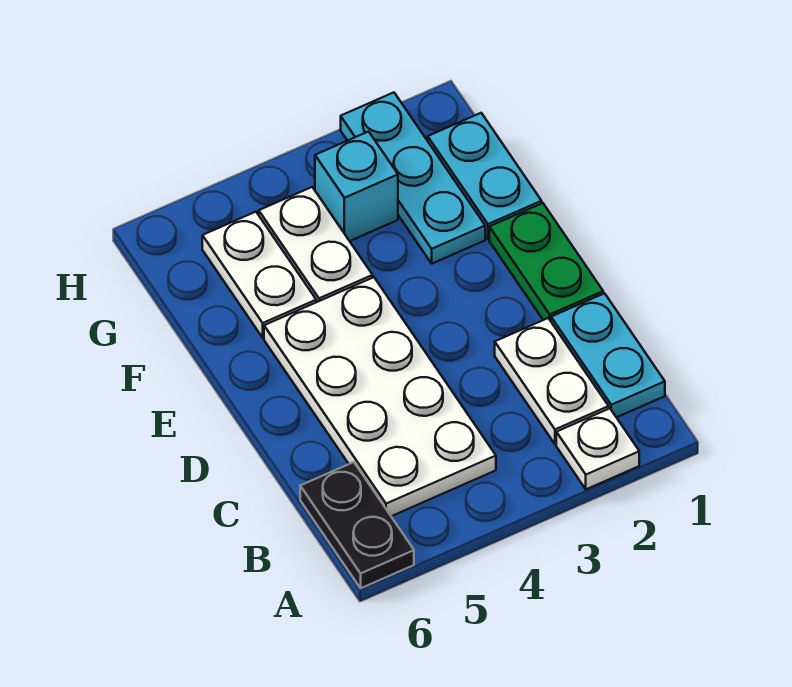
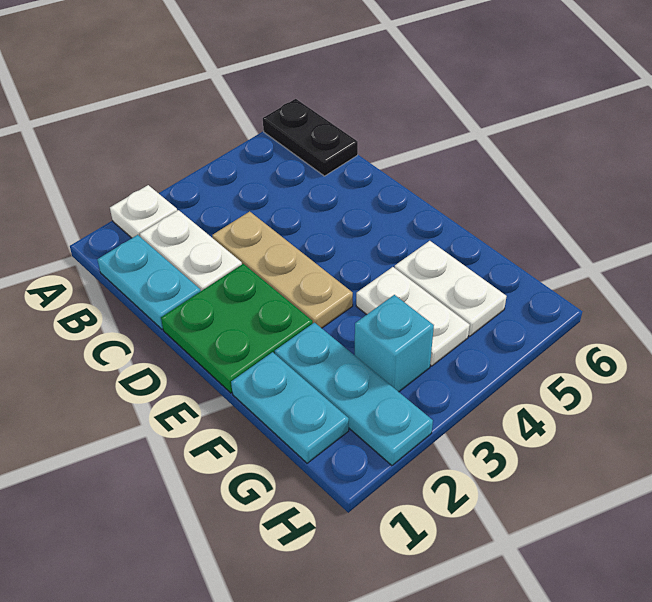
white plate B4:E5 level 1 -> none
none -> tan plate C3:E3 level 1
green plate D1:E1 level 1 -> green plate D1:E2 level 1

